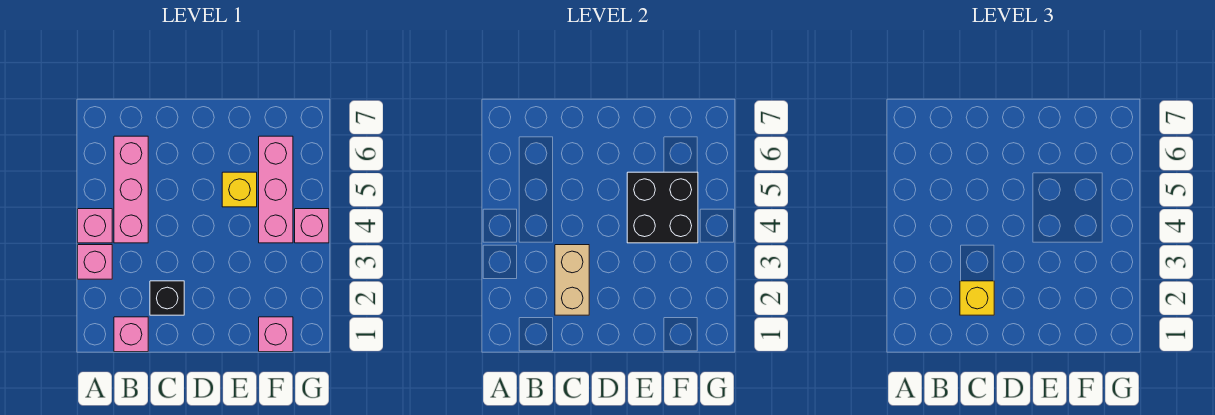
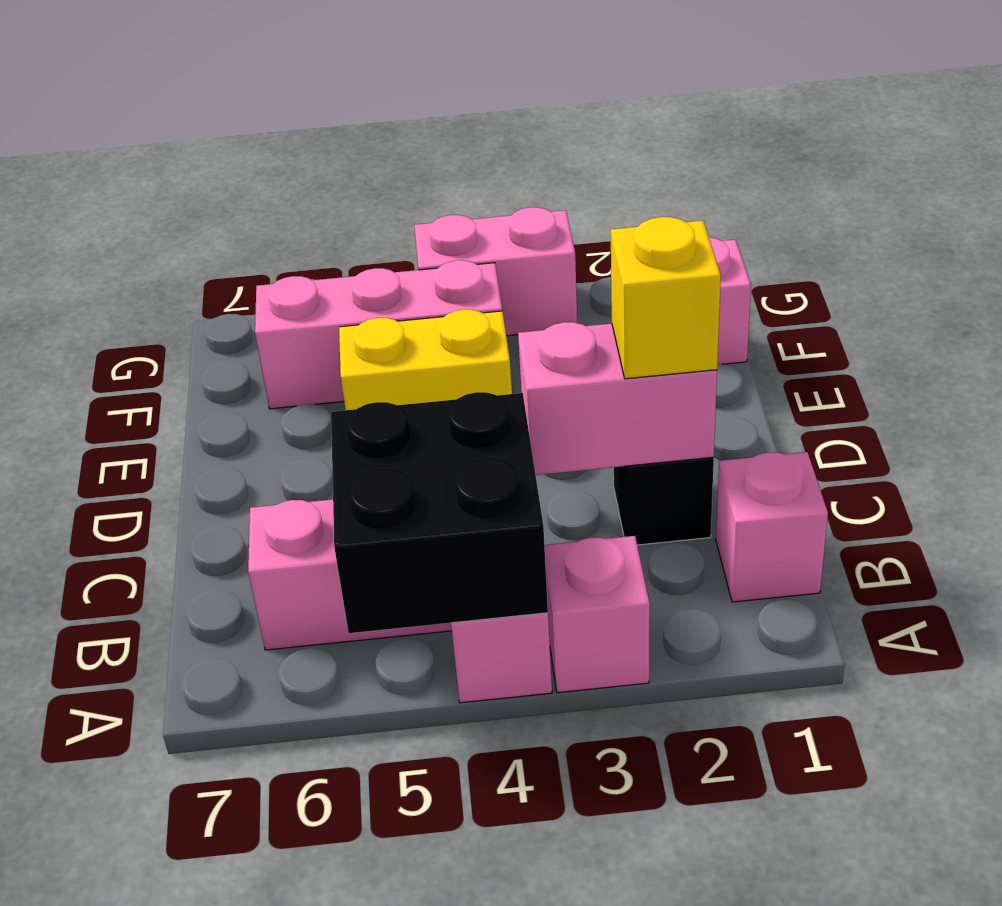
tan brick C2:C3 level 2 -> pink brick C2:C3 level 2
black brick E4:F5 level 2 -> black brick A4:B5 level 2
yellow brick E5 level 1 -> yellow brick E4:E5 level 1
pink brick G4 level 1 -> pink brick G3:G4 level 1

